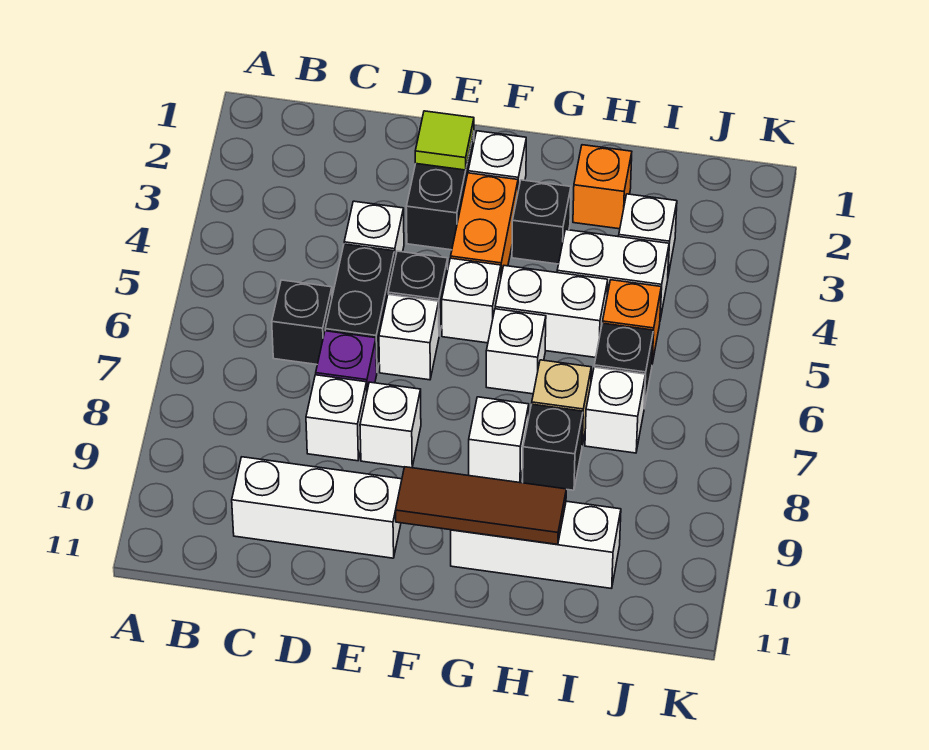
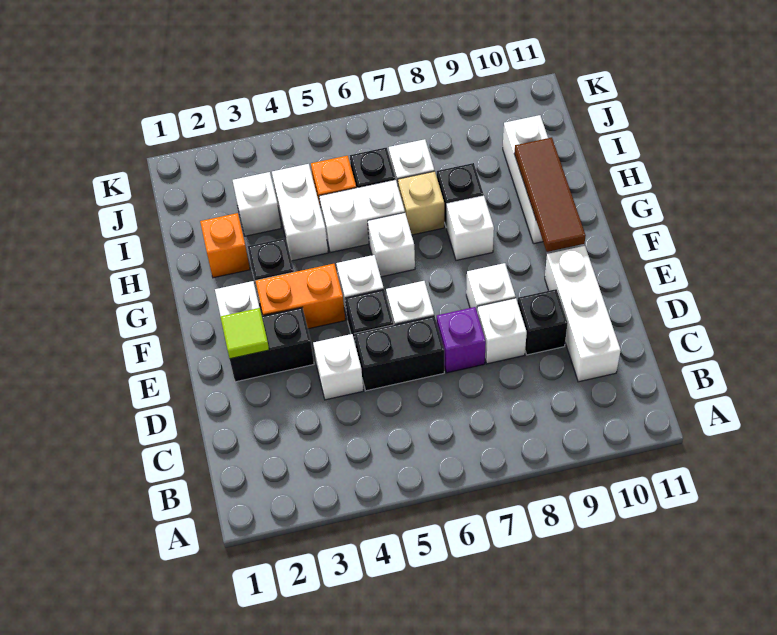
black brick C6 level 1 -> black brick D9 level 1
white brick G5:H5 level 1 -> white brick H5:H6 level 1

